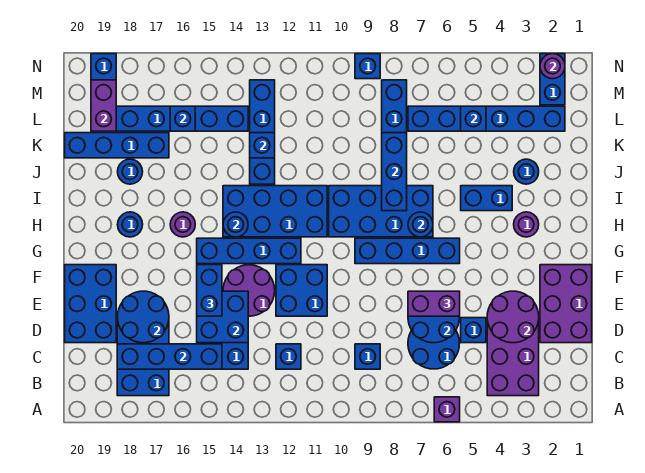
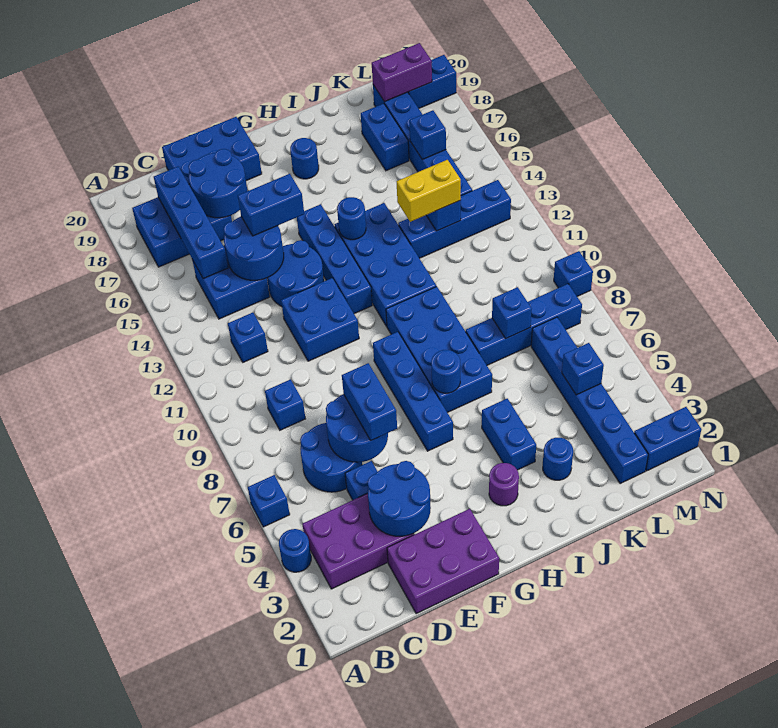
purple brick A6 level 1 -> blue brick A6 level 1
purple round brick D3:E4 level 2 -> blue round brick D3:E4 level 2
blue brick D14:E15 level 2 -> blue round brick D14:E15 level 2
purple brick E6:E7 level 3 -> blue brick E6:E7 level 3
purple round brick E13:F14 level 1 -> blue round brick E13:F14 level 1
purple round brick H16 level 1 -> none
blue brick I8:K8 level 2 -> blue brick K8 level 2
none -> yellow brick J13:K13 level 3
blue round brick J18 level 1 -> blue round brick A4 level 1
blue brick K17:K20 level 1 -> blue brick K17:K18 level 1
purple round brick N2 level 2 -> none

